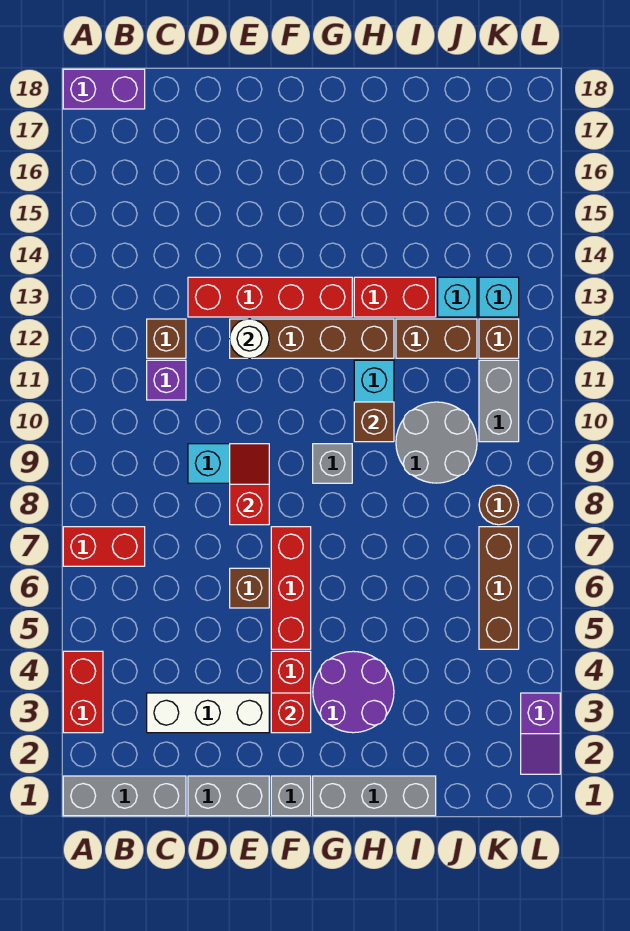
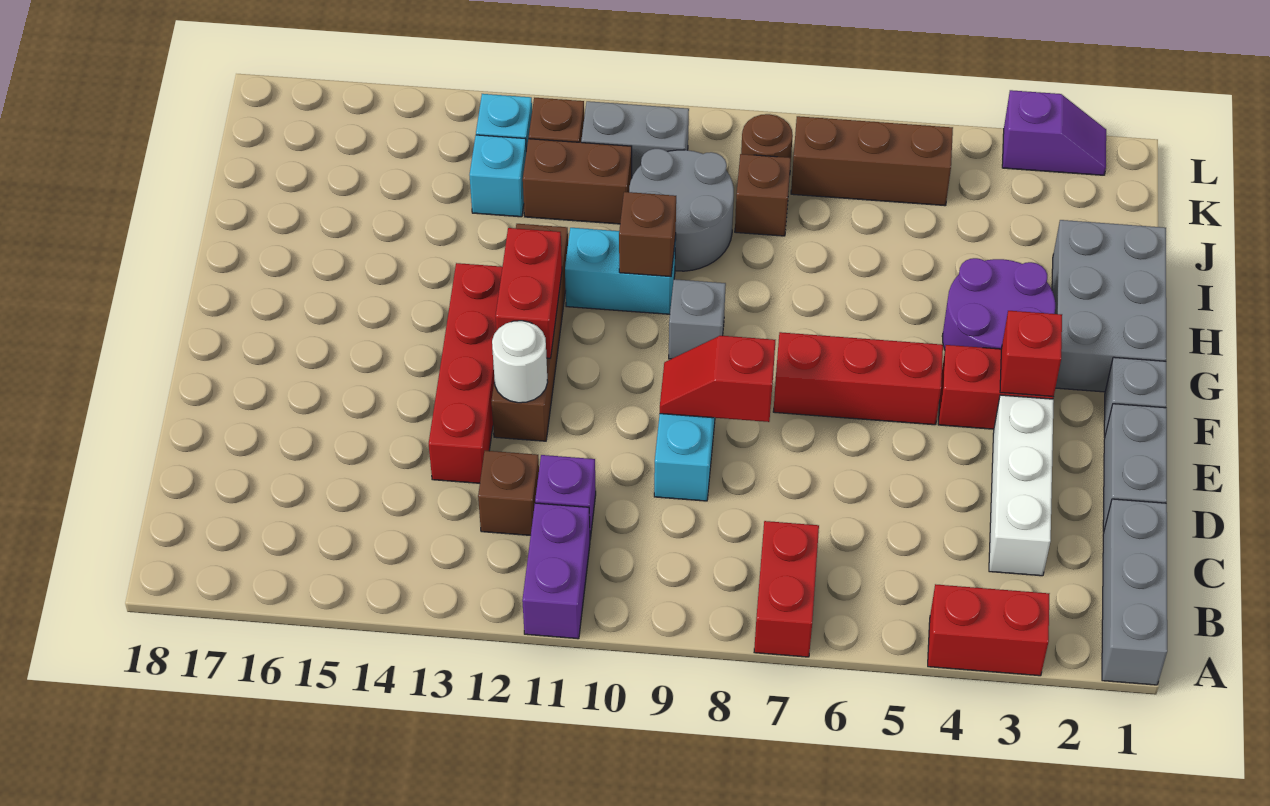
purple brick A18:B18 level 1 -> purple brick A11:B11 level 1
brown brick E6 level 1 -> brown brick J8 level 1
grey brick G1:I1 level 1 -> grey brick G1:I2 level 1
red brick H13:I13 level 1 -> red brick F12:G12 level 2
brown brick I12:J12 level 1 -> brown brick J11:J12 level 1

